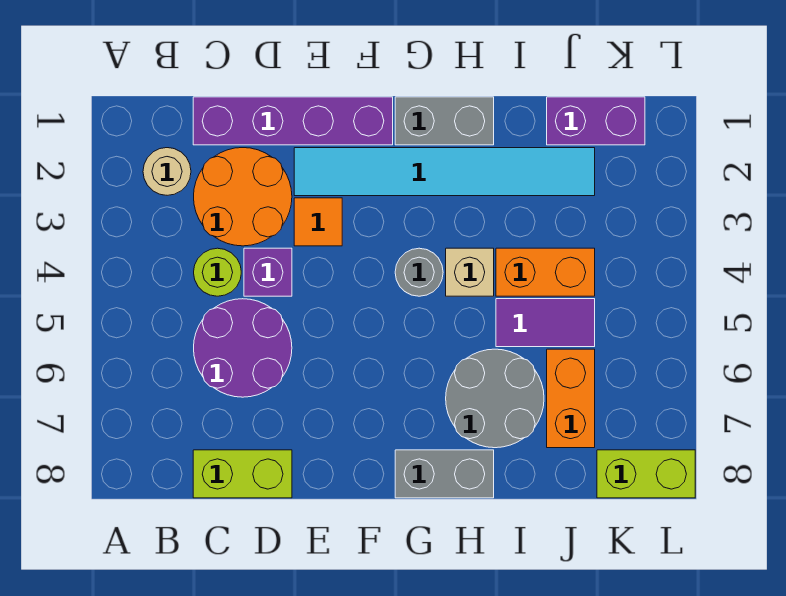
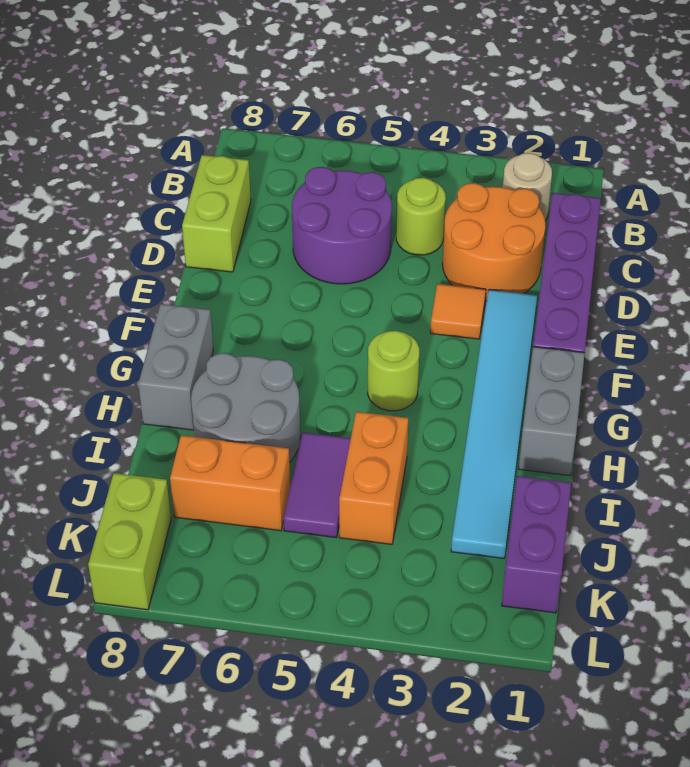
purple brick D4 level 1 -> none
grey round brick G4 level 1 -> lime round brick G4 level 1
tan brick H4 level 1 -> none

